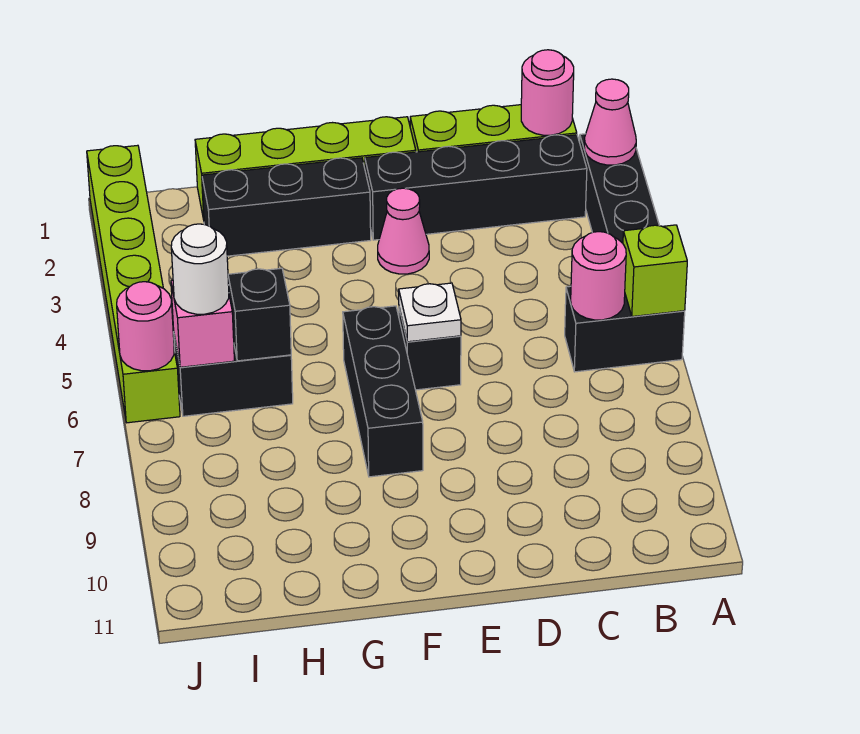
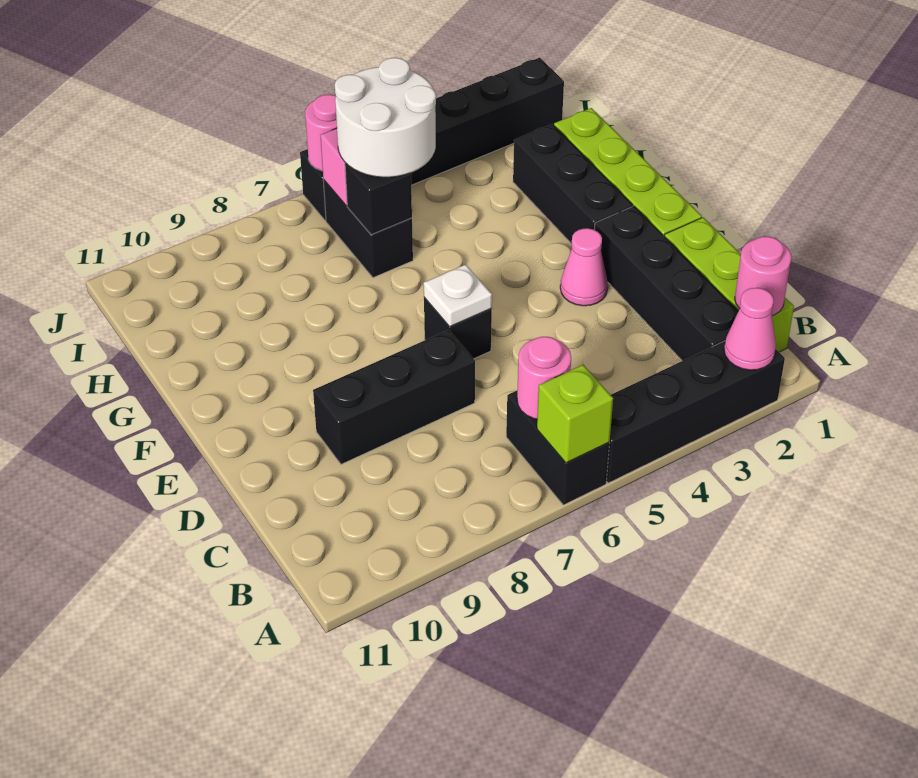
black brick F6:F8 level 1 -> black brick D7:D9 level 1
white round brick I6 level 3 -> white round brick H5:I6 level 3
lime brick J1:J6 level 1 -> black brick J1:J6 level 1

